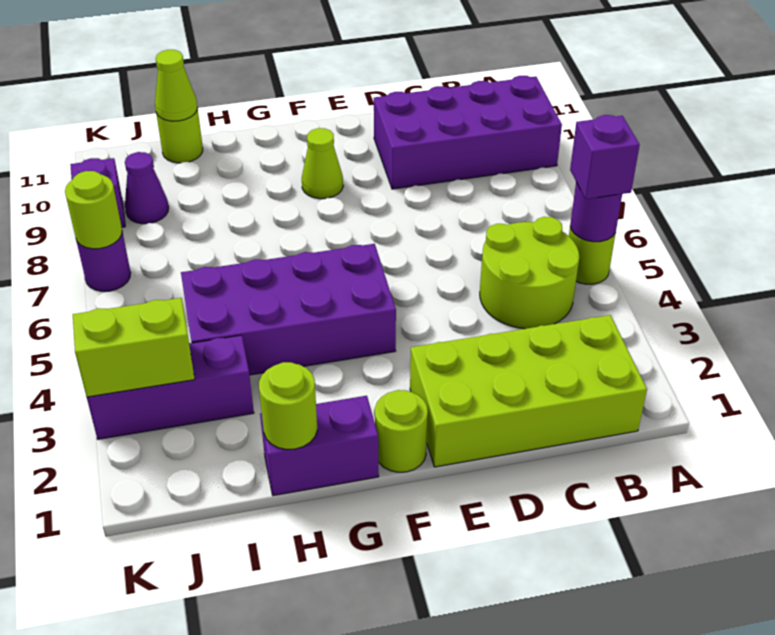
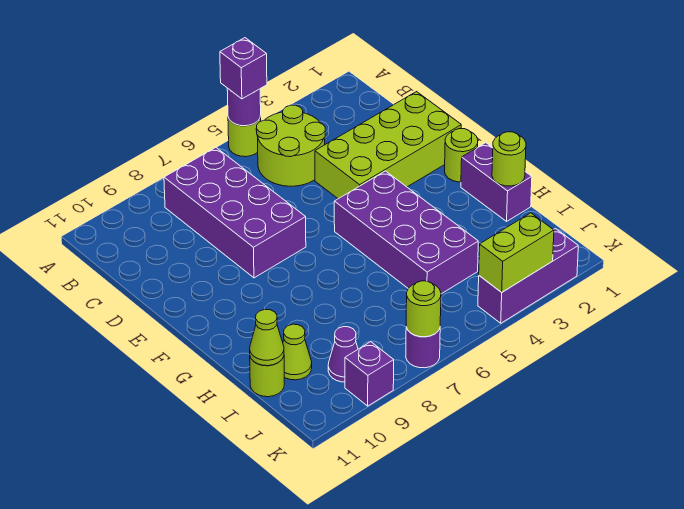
purple brick A9:D10 level 1 -> purple brick B7:E8 level 1
lime brick B1:E2 level 1 -> lime brick D1:E4 level 1
lime cone F9 level 1 -> lime cone I10 level 1
purple brick I3:K3 level 1 -> purple brick K2:K4 level 1
lime brick J3:K3 level 2 -> lime brick K3:K4 level 2

